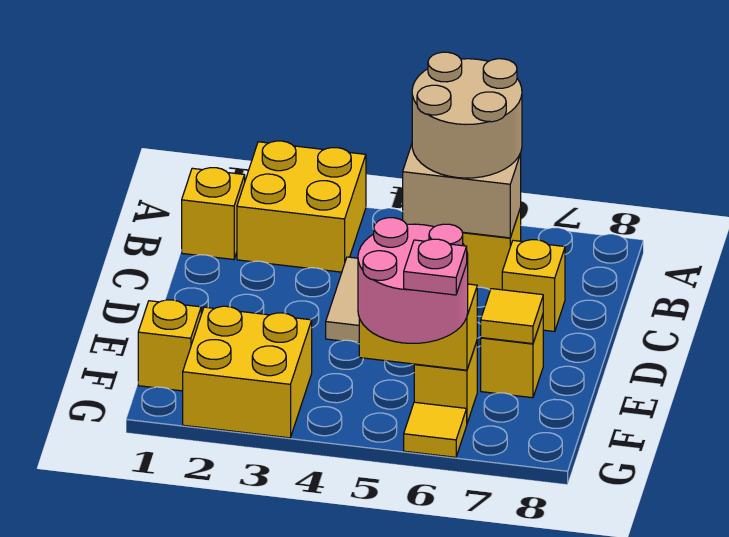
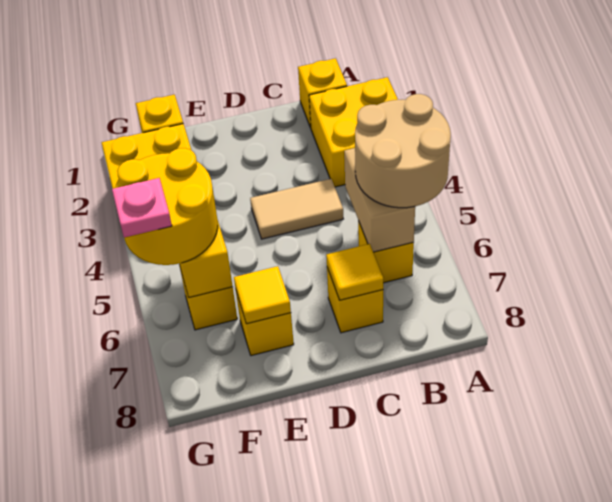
pink round brick F5:G6 level 3 -> yellow round brick F5:G6 level 3
yellow tile G6 level 1 -> yellow tile C7 level 2

